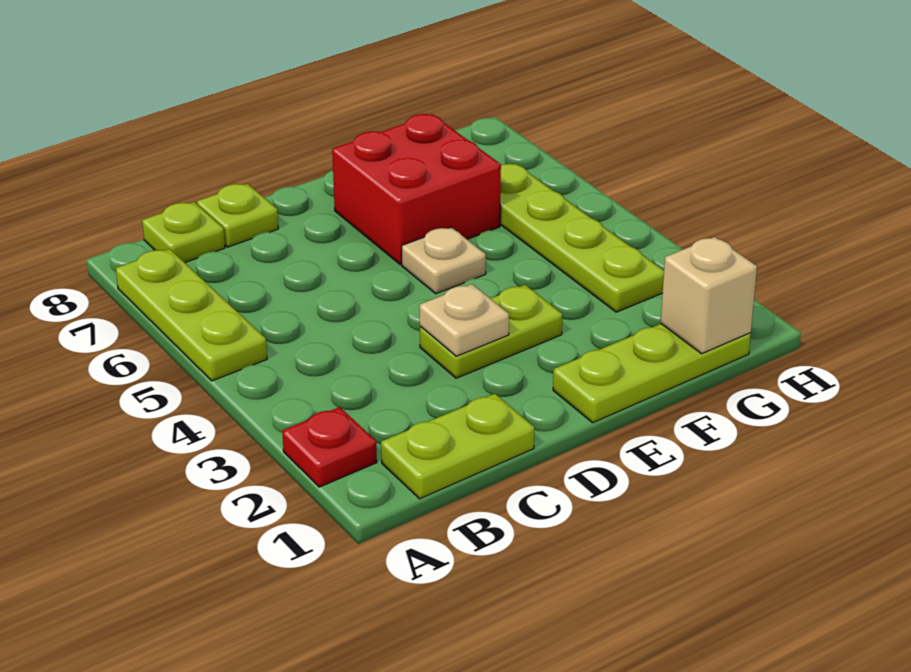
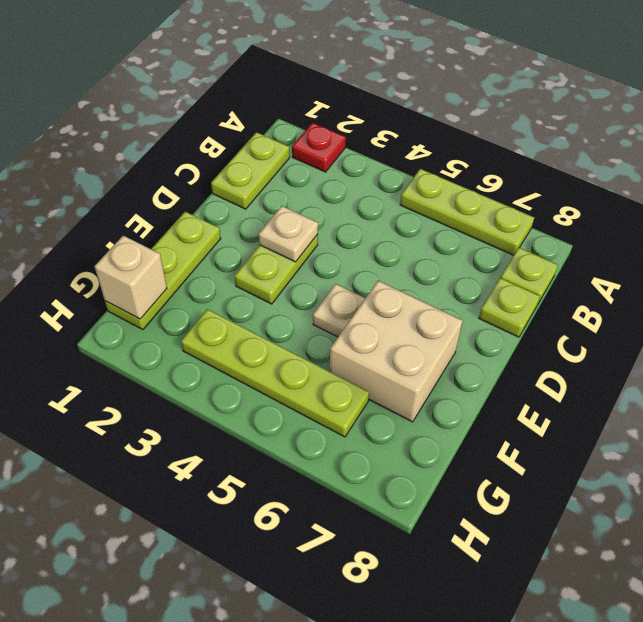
red brick E6:F7 level 1 -> tan brick E6:F7 level 1

